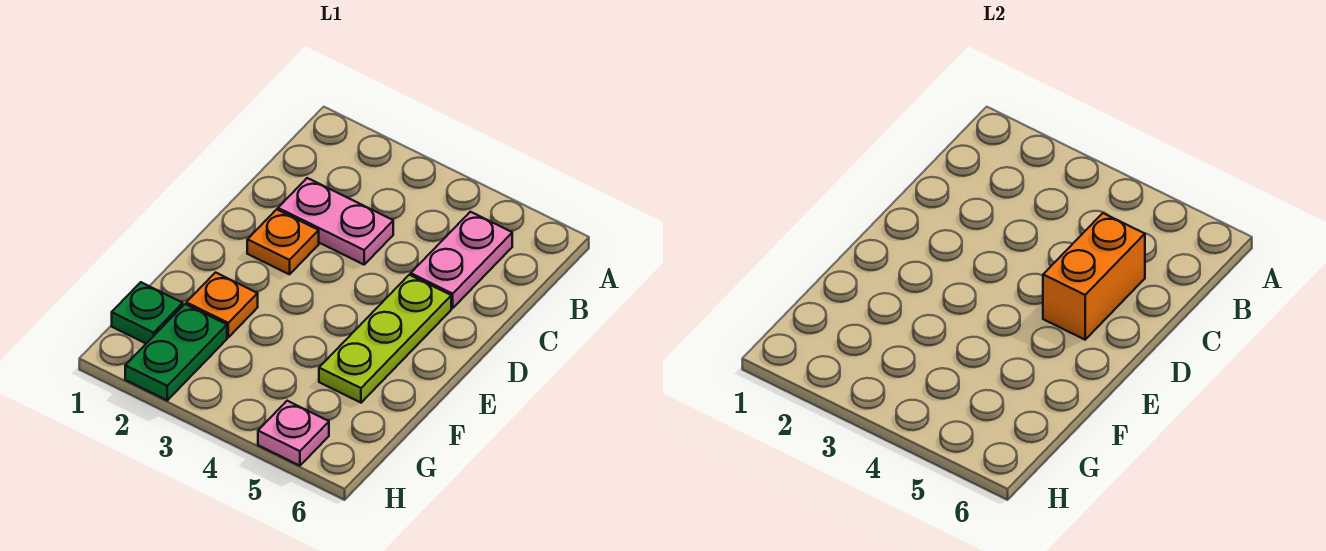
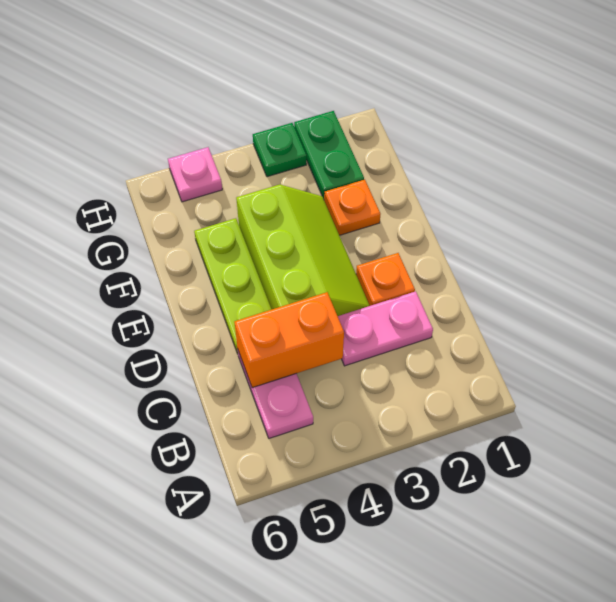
orange brick C5:D5 level 2 -> orange brick C4:C5 level 2
none -> lime slope D3:F4 level 1 top 4
green plate G1 level 1 -> green plate H3 level 1

